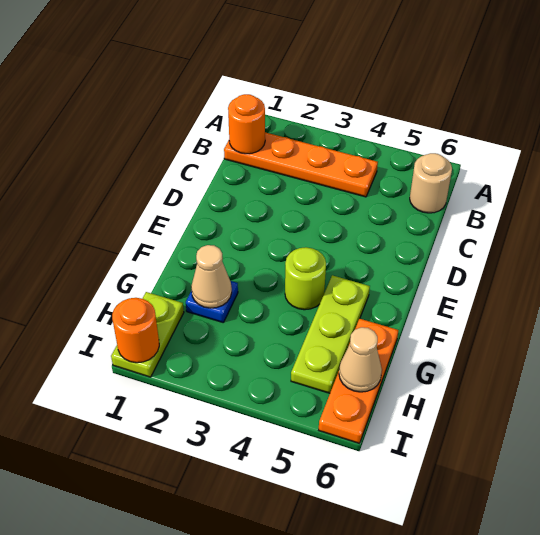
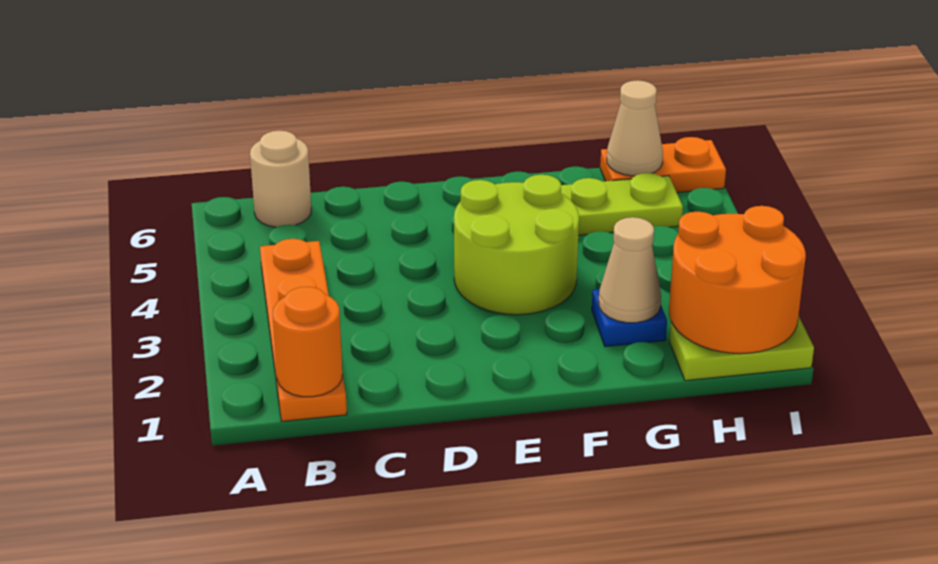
lime round brick F4 level 1 -> lime round brick E3:F4 level 1
orange plate G6:I6 level 1 -> orange plate H6:I6 level 1
orange round brick I1 level 2 -> orange round brick H1:I2 level 2

